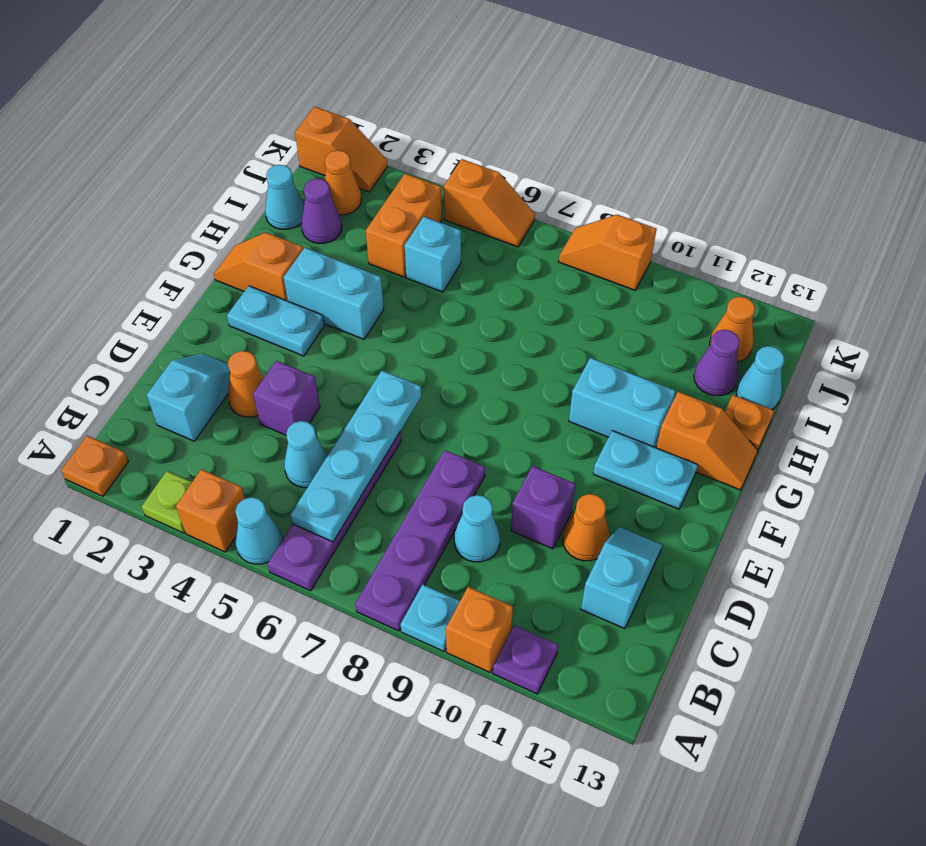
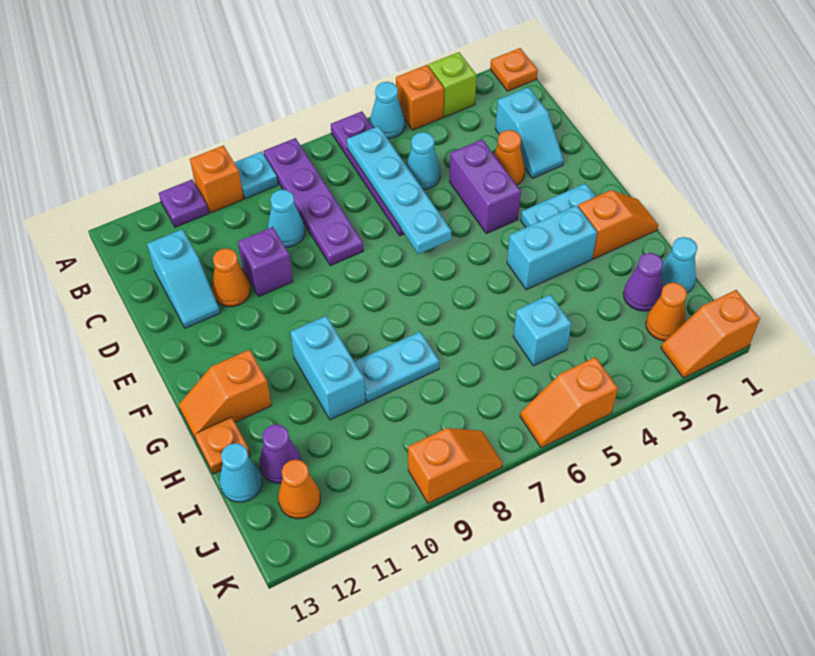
lime plate A3 level 1 -> lime brick A3 level 1
purple brick D4 level 1 -> purple brick D4:E4 level 1
cyan plate F11:F12 level 1 -> cyan plate H8:H9 level 1
cyan brick G10:G11 level 1 -> cyan brick G10:H10 level 1
orange brick I4:J4 level 1 -> none

